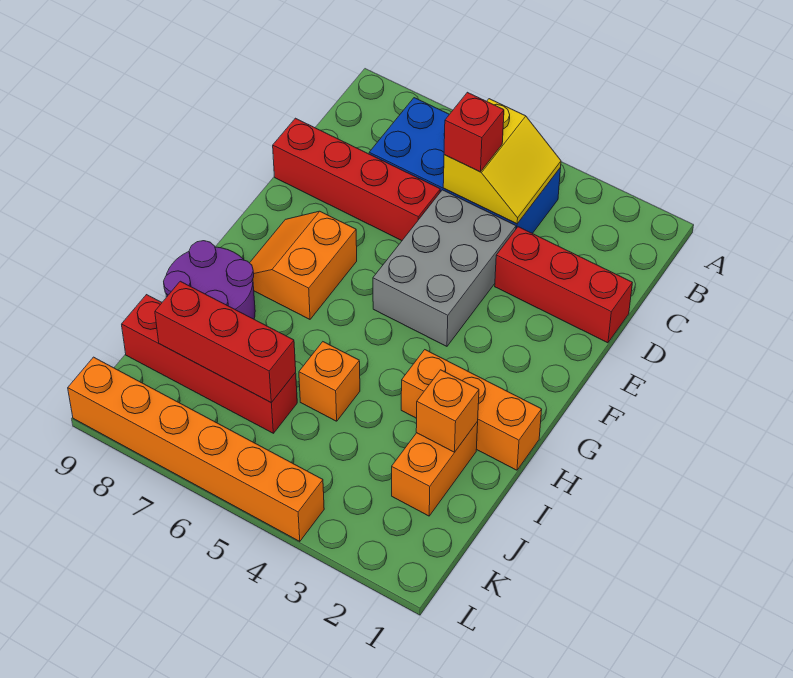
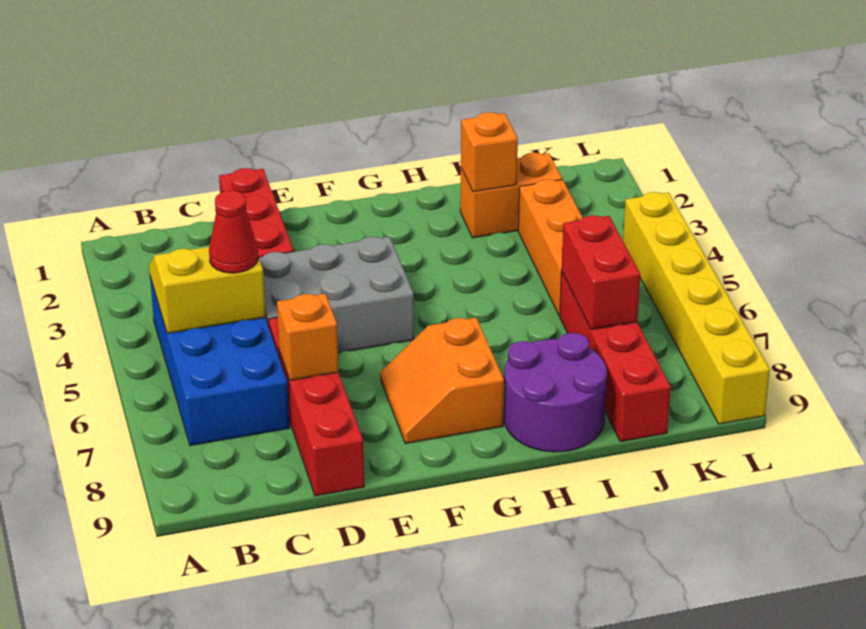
red brick C5 level 3 -> red cone C5 level 3
orange slope F7:G8 level 1 top 7 -> orange slope F7:G8 level 1 top G
orange brick H1:H3 level 1 -> orange brick J3:J5 level 1
orange brick I5 level 1 -> orange brick D7 level 2
red brick J6:J8 level 2 -> red brick J6:J7 level 2
orange brick L4:L9 level 1 -> yellow brick L4:L9 level 1

